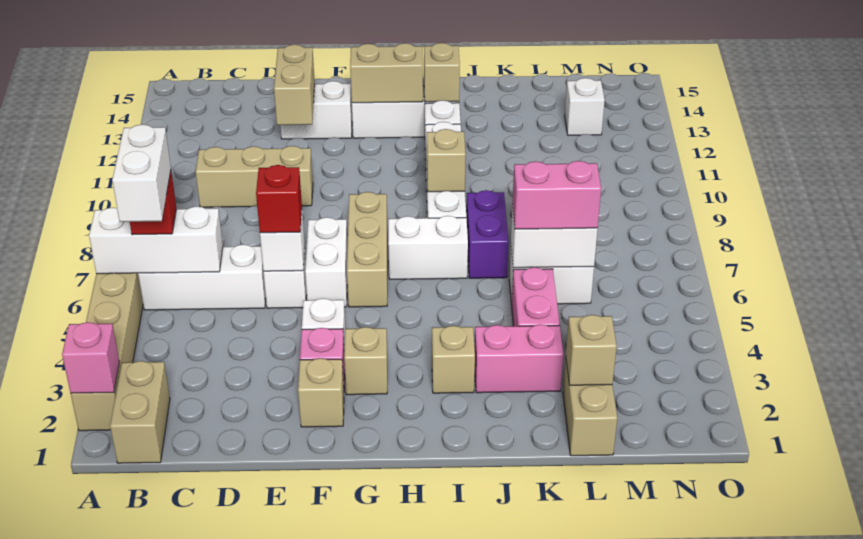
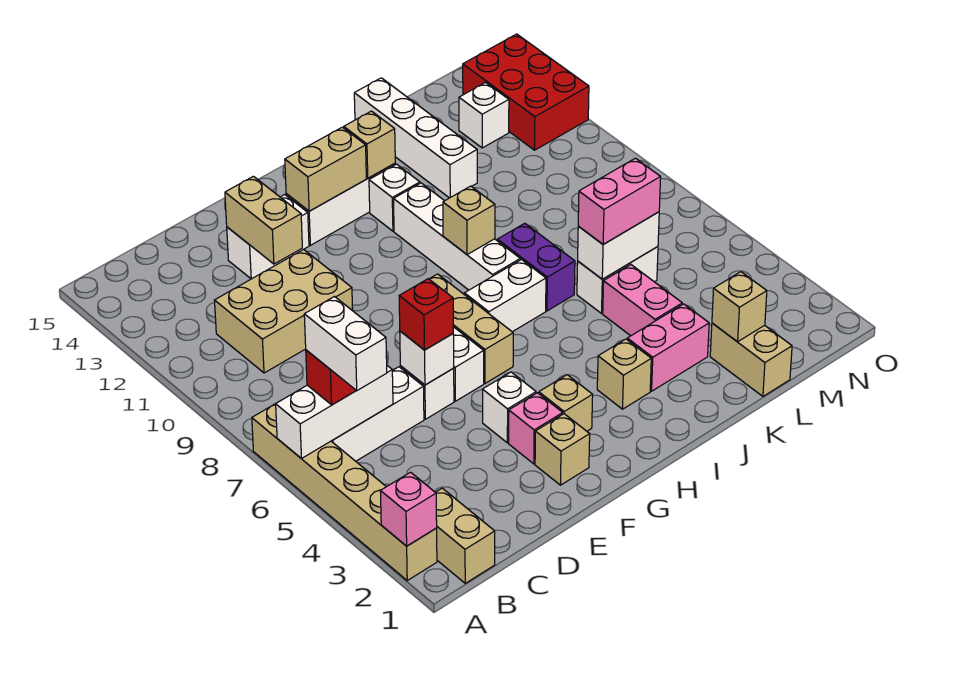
tan brick C10:E10 level 1 -> tan brick C10:E11 level 1
none -> white brick K12:K15 level 1
none -> red brick N12:O14 level 1

